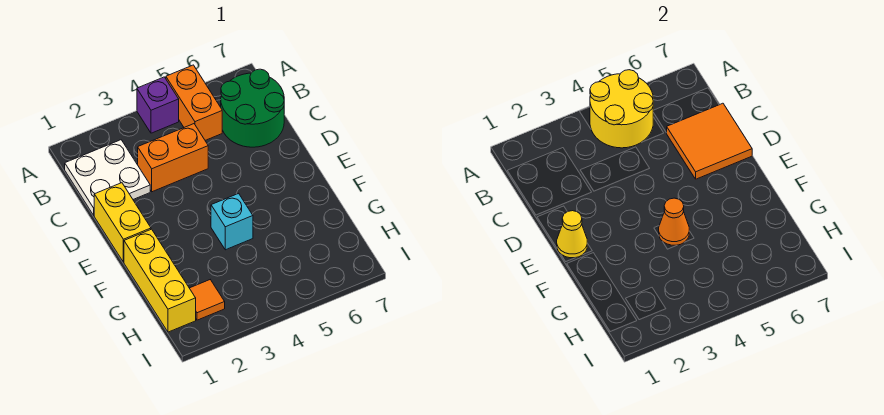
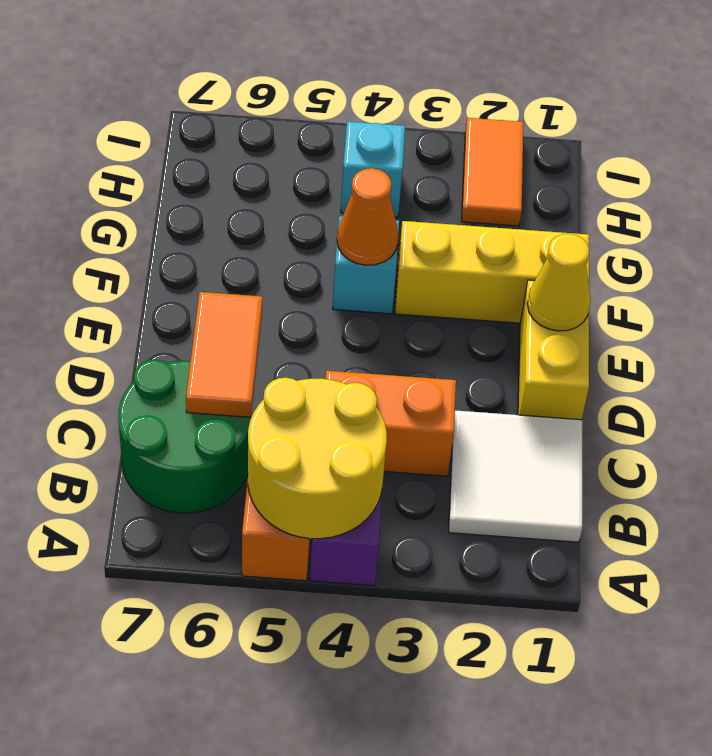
white plate B1:C2 level 1 -> white tile B1:C2 level 1
orange tile C6:D7 level 2 -> orange tile C6:D6 level 2
yellow brick F1:H1 level 1 -> yellow brick F1:F3 level 1
orange tile H2 level 1 -> orange tile H2:I2 level 1
none -> cyan brick H4 level 1

